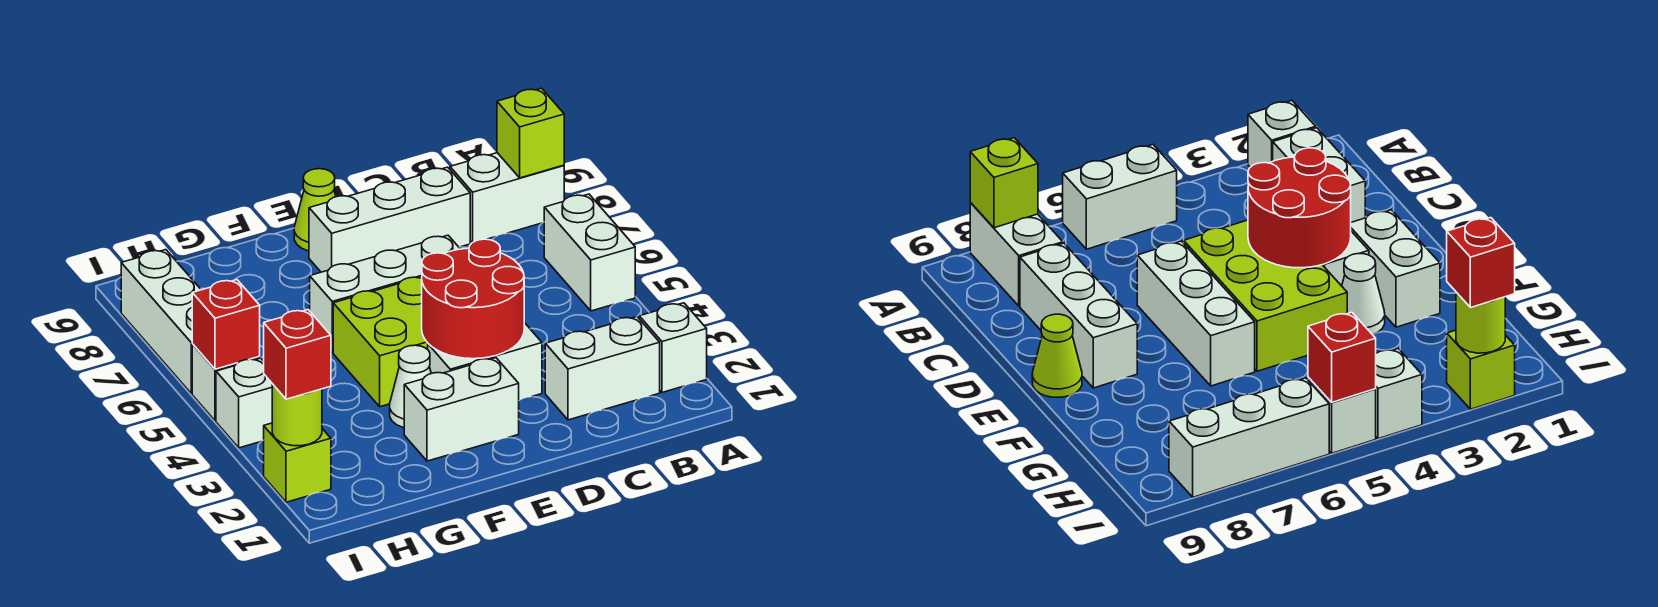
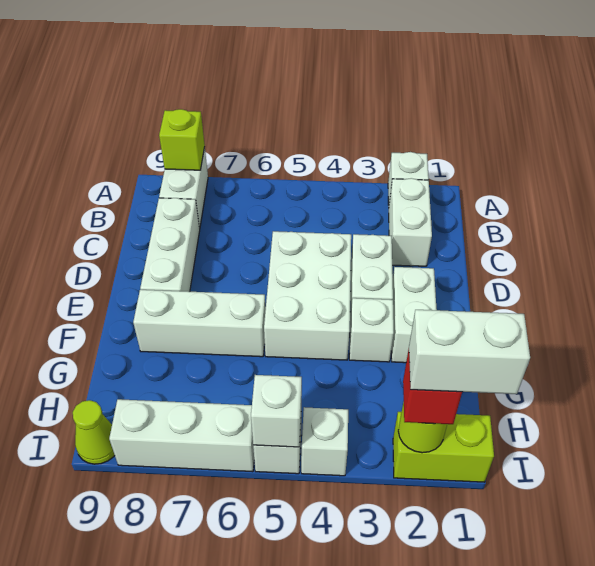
white brick A5:A6 level 1 -> white brick I1:I2 level 4
red round brick D3:E4 level 2 -> none
lime brick D4:F5 level 1 -> white brick D4:F5 level 1
white brick D6:F6 level 1 -> white brick F6:F8 level 1
lime cone E9 level 1 -> lime cone I9 level 1
white cone F3 level 1 -> white brick F3 level 1
lime brick I2 level 1 -> lime brick I1:I2 level 1
red brick I5 level 2 -> white brick I5 level 2

